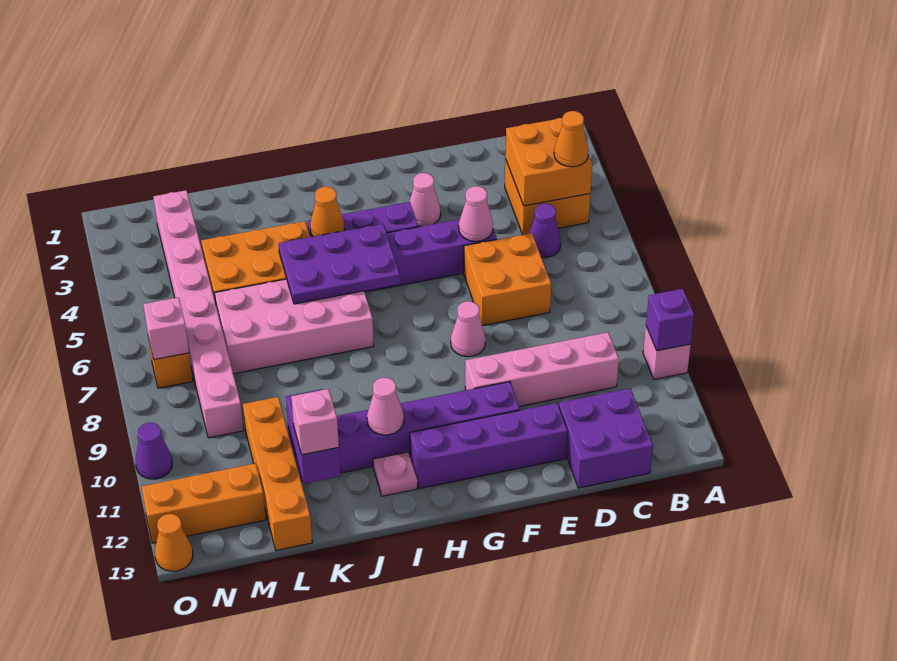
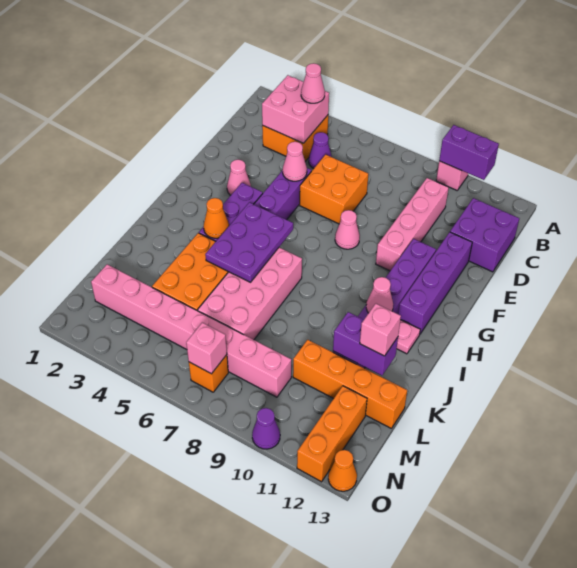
purple brick A10 level 2 -> purple brick A10:A11 level 2
orange brick B3:C4 level 2 -> pink brick B3:C4 level 2
orange cone B4 level 3 -> pink cone B4 level 3

